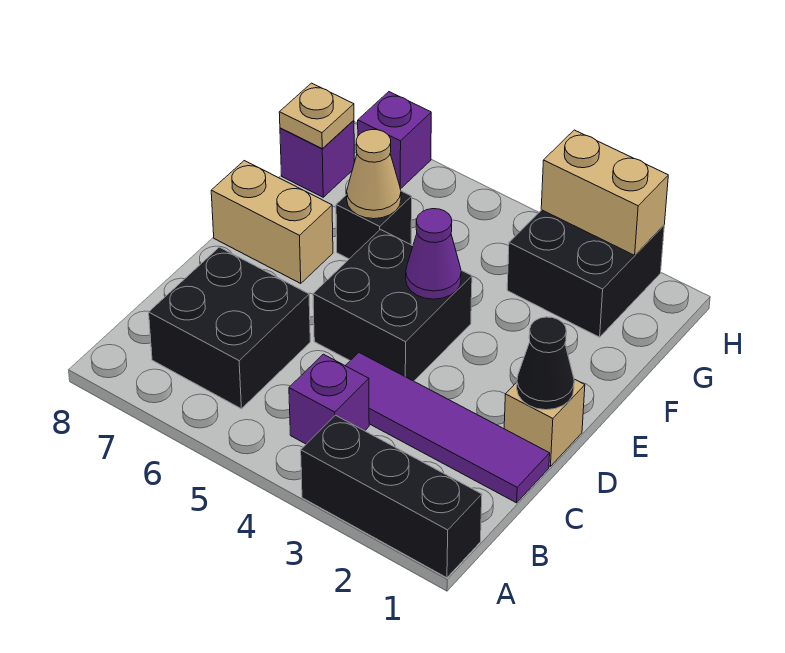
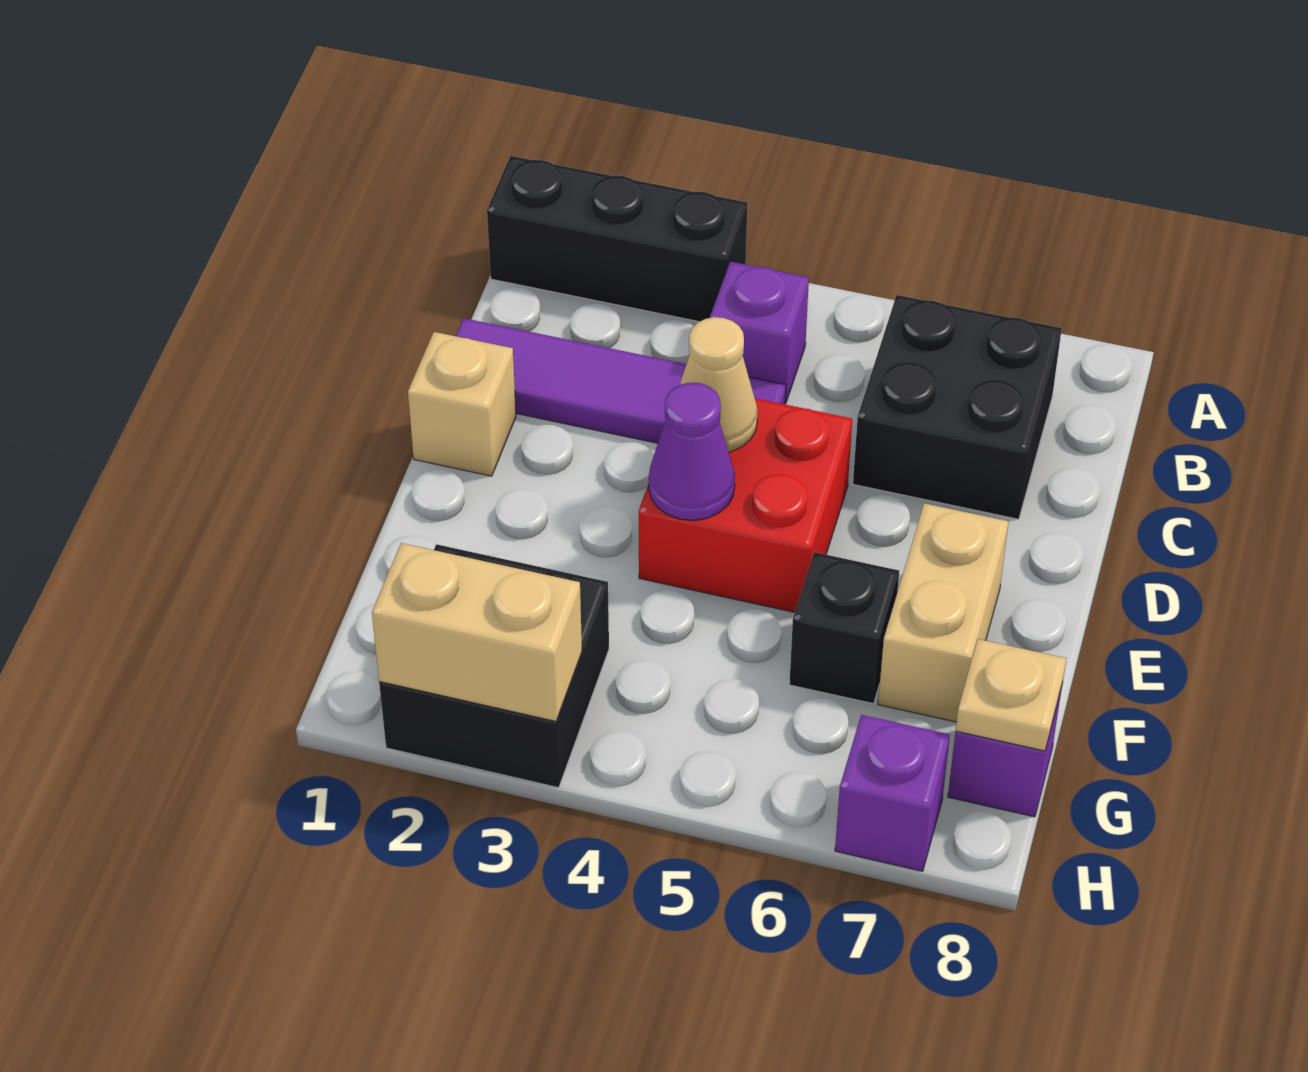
black cone D1 level 2 -> none
black brick D4:E5 level 1 -> red brick D4:E5 level 1
tan brick E7:E8 level 1 -> tan brick E7:F7 level 1
tan cone F6 level 2 -> tan cone D4 level 2

